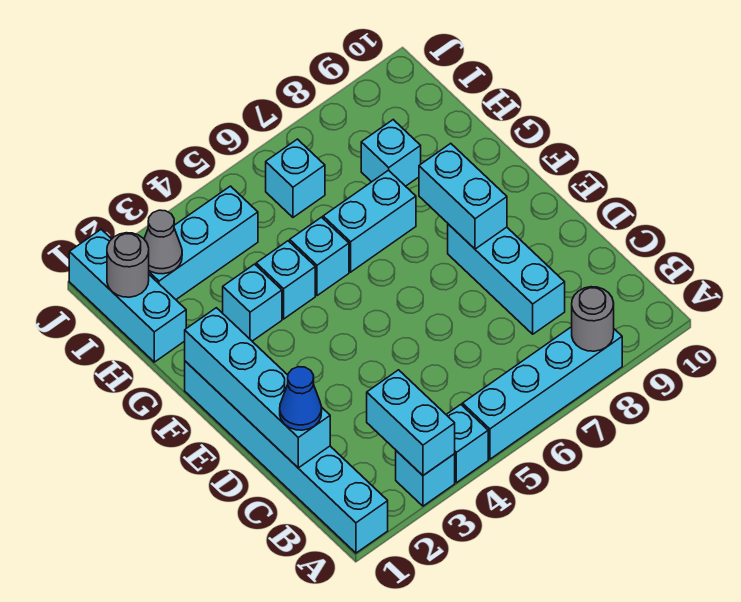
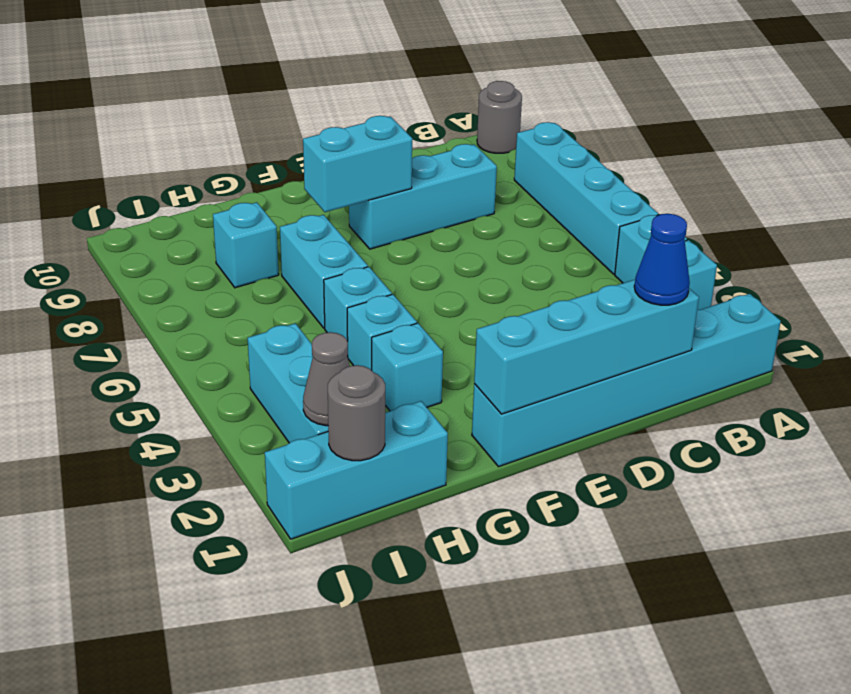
cyan brick A3:B3 level 2 -> none
grey round brick A8 level 2 -> grey round brick A10 level 1
cyan brick I6 level 1 -> none

